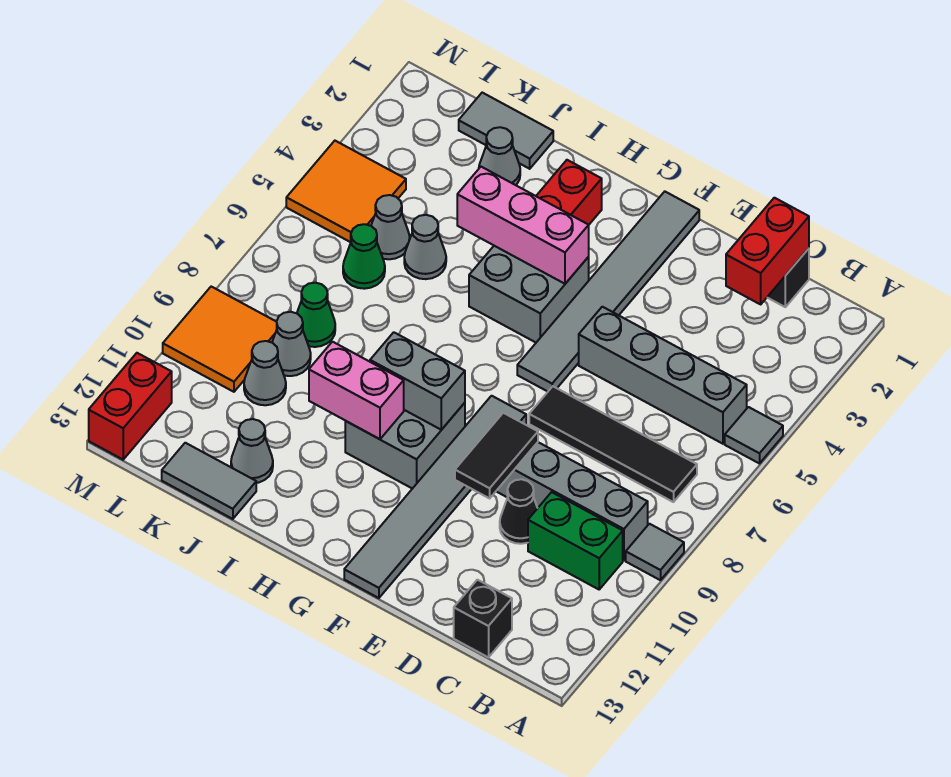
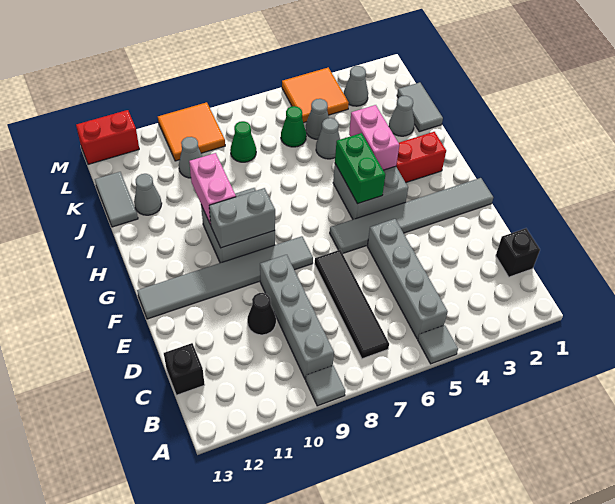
green brick B10:C10 level 1 -> green brick G5:H5 level 2
red brick C1:C2 level 2 -> none
black tile E9:E10 level 2 -> none
pink brick G4:I4 level 2 -> pink brick H4:I4 level 2
grey brick G9:H9 level 2 -> grey brick G9:G10 level 2
grey cone K9 level 1 -> grey cone L3 level 1

